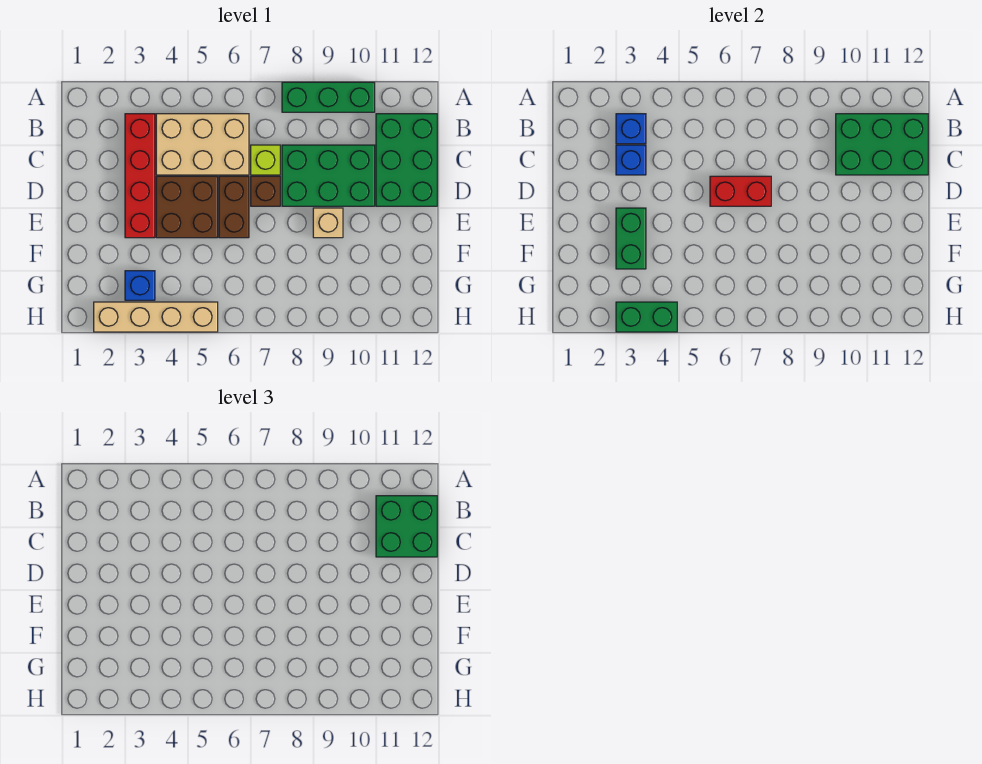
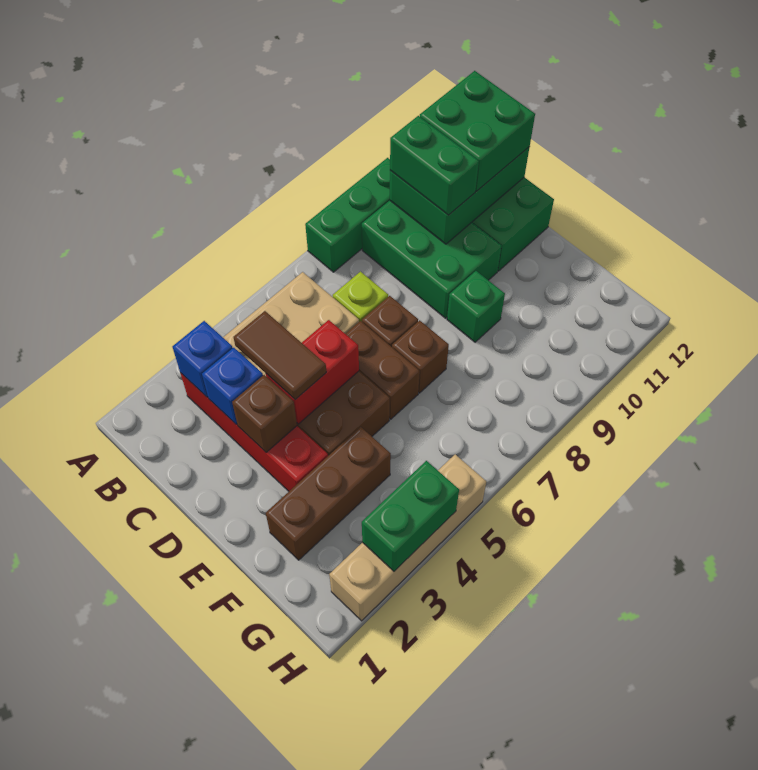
none -> brown tile C4:D4 level 3
green brick C8:D10 level 1 -> green brick B9:D10 level 1
none -> brown brick D3 level 2
red brick D6:D7 level 2 -> red brick D4:D5 level 2
green brick E3:F3 level 2 -> green brick B10:C10 level 3
none -> brown brick E7 level 1
tan brick E9 level 1 -> green brick E9 level 1
none -> brown brick F2:F4 level 1
blue brick G3 level 1 -> none

